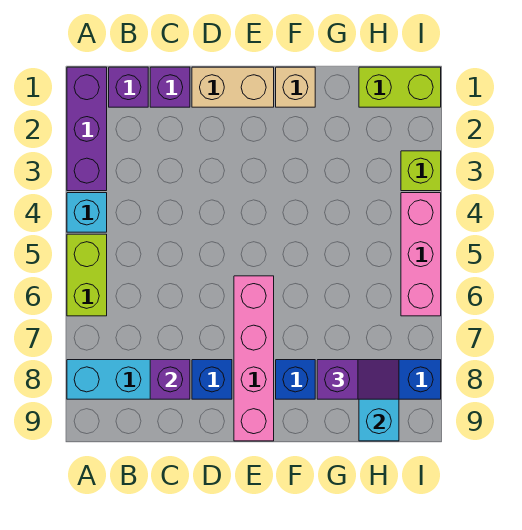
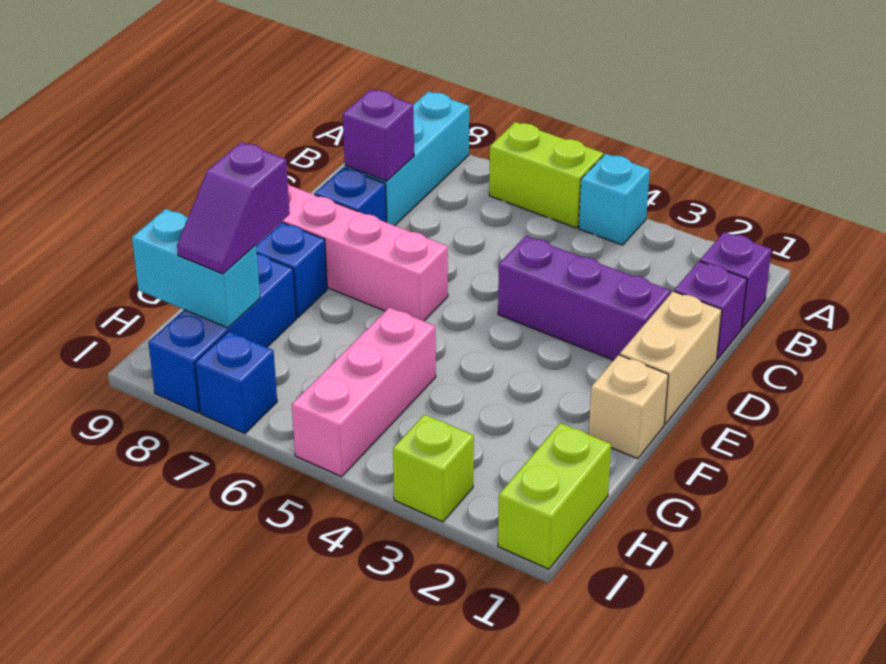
purple brick A1:A3 level 1 -> purple brick D2:D4 level 1
pink brick I4:I6 level 1 -> pink brick G5:I5 level 1
none -> blue brick I7 level 1

